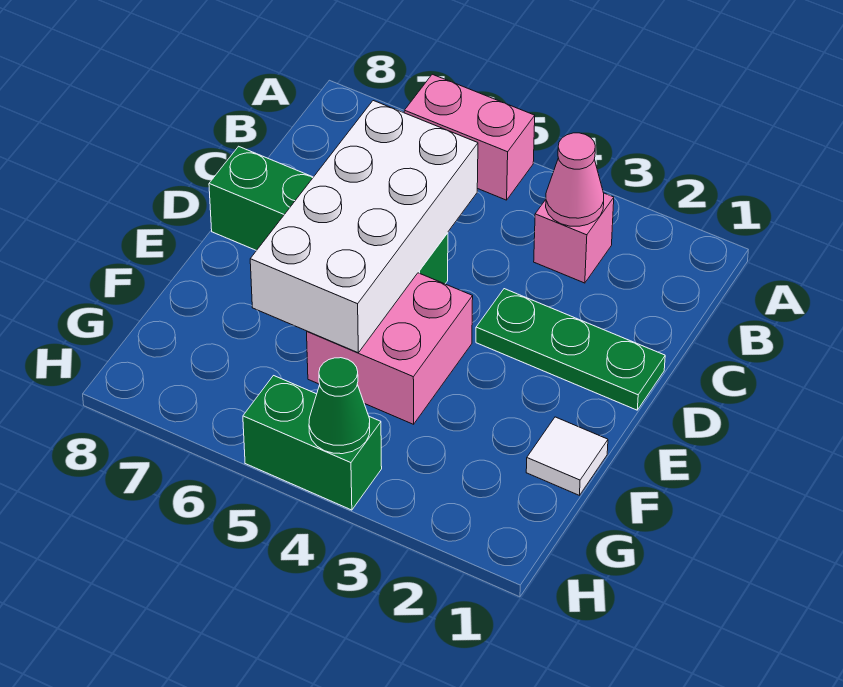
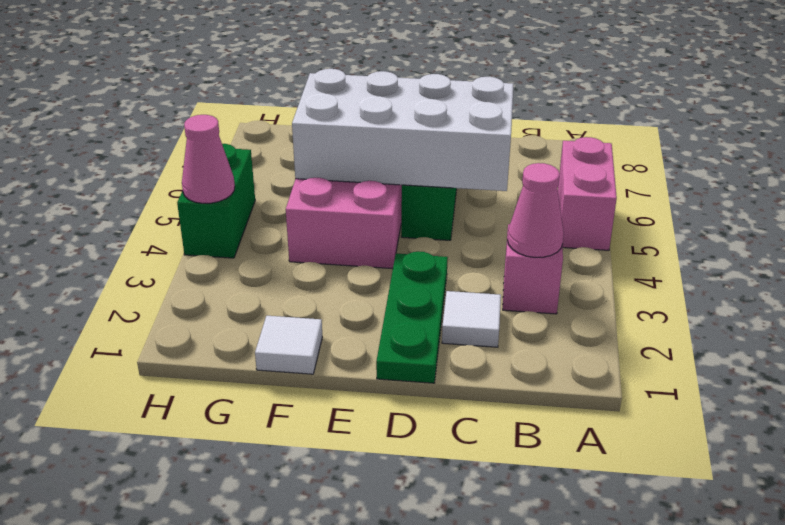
none -> white tile C2 level 1
green cone H4 level 2 -> pink cone H4 level 2

